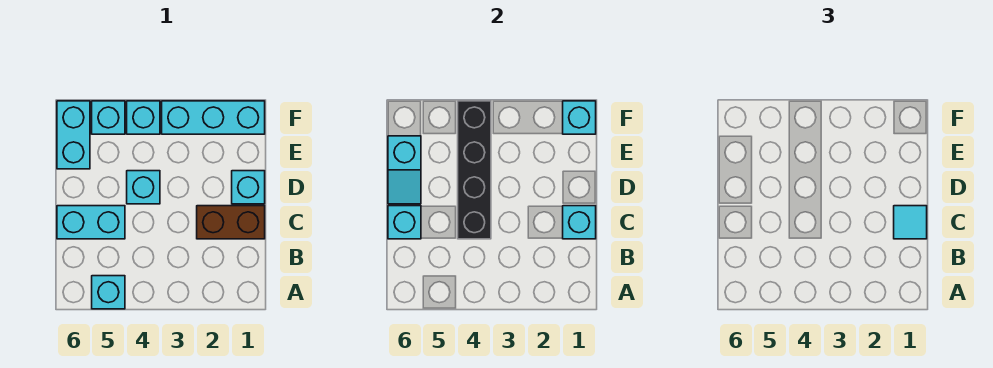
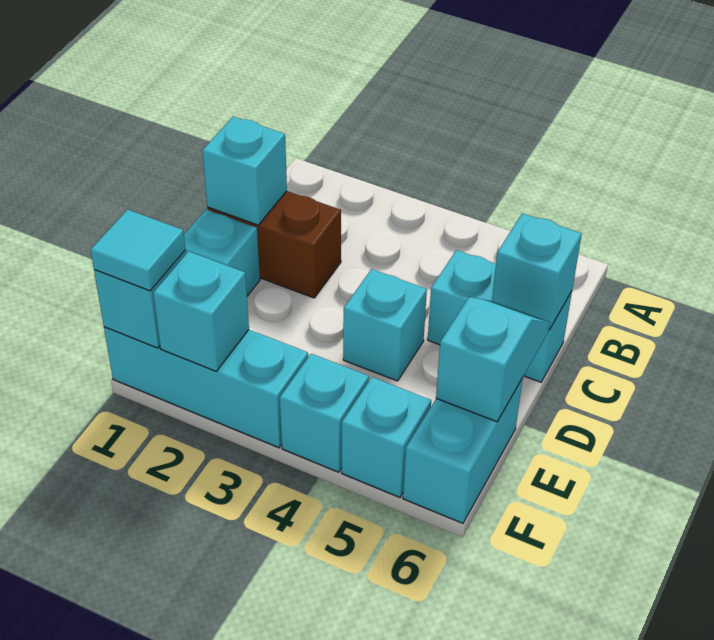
cyan brick A5 level 1 -> cyan brick F2 level 2
cyan tile C1 level 3 -> cyan tile F1 level 3
black brick C4:F4 level 2 -> none

